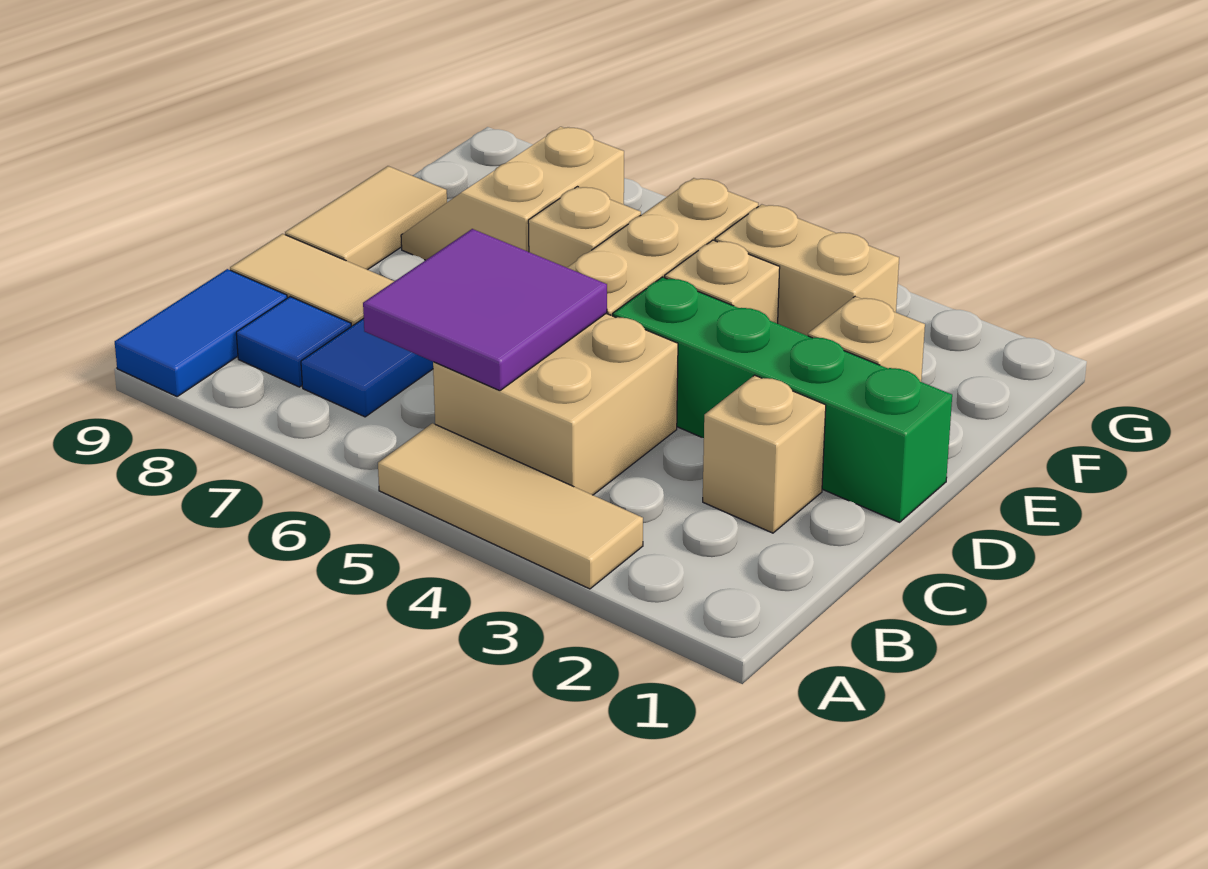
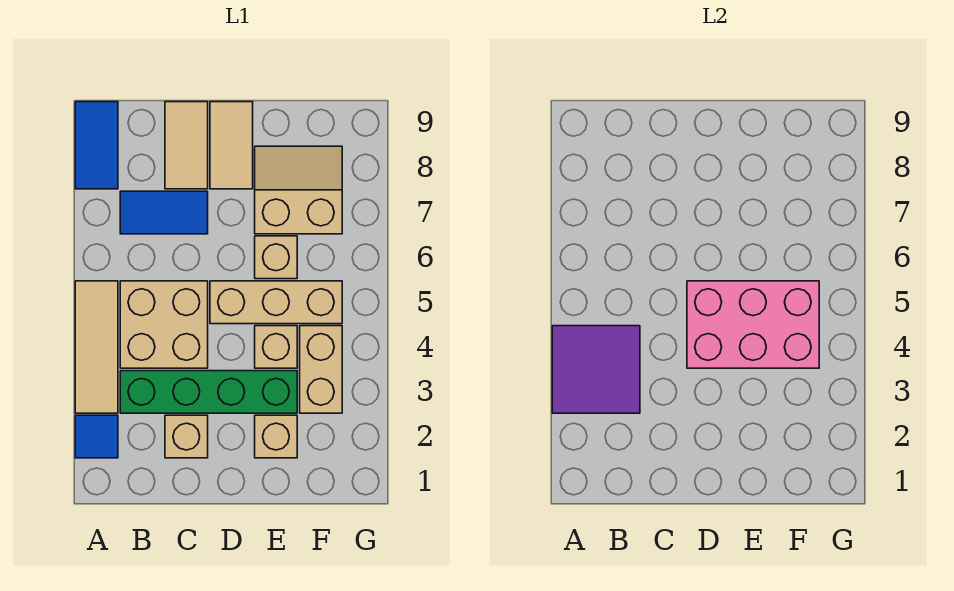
blue tile A9:B9 level 1 -> blue tile A8:A9 level 1
purple tile B5:C6 level 2 -> purple tile A3:B4 level 2
blue tile B8 level 1 -> blue tile A2 level 1
green brick D1:D4 level 1 -> green brick B3:E3 level 1
none -> pink brick D4:F5 level 2
tan tile D9:E9 level 1 -> tan tile D8:D9 level 1

